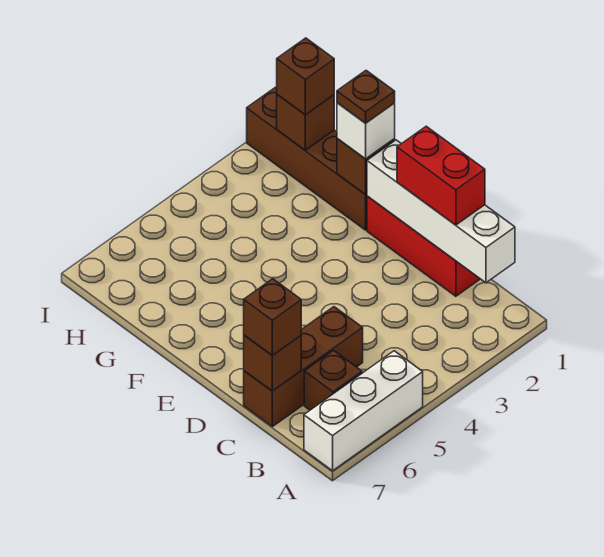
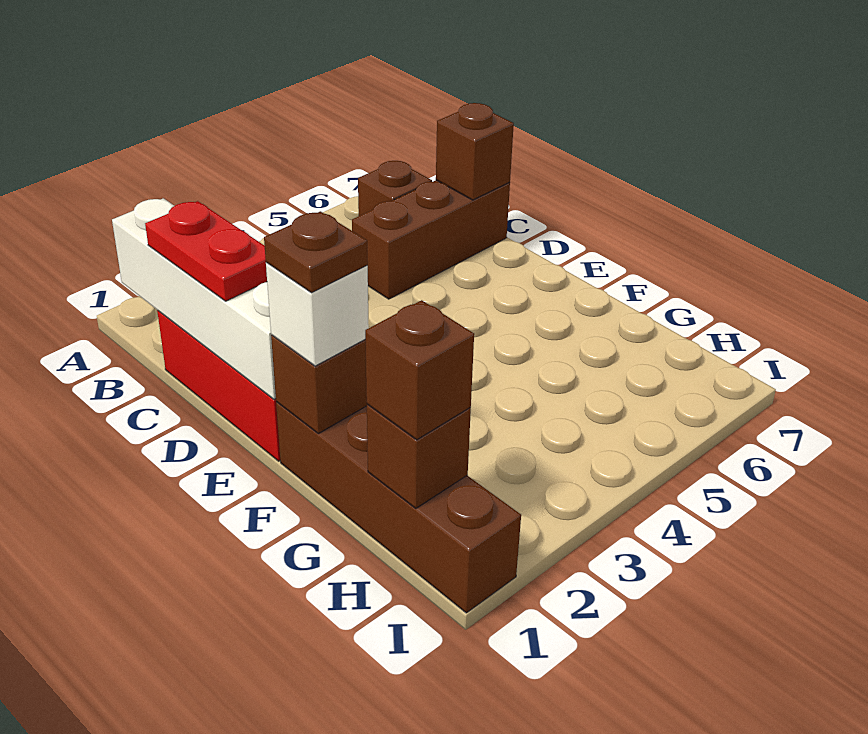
white brick A5:A7 level 1 -> none
red brick C1:D1 level 3 -> red plate C1:D1 level 3
brown brick C7 level 3 -> none

